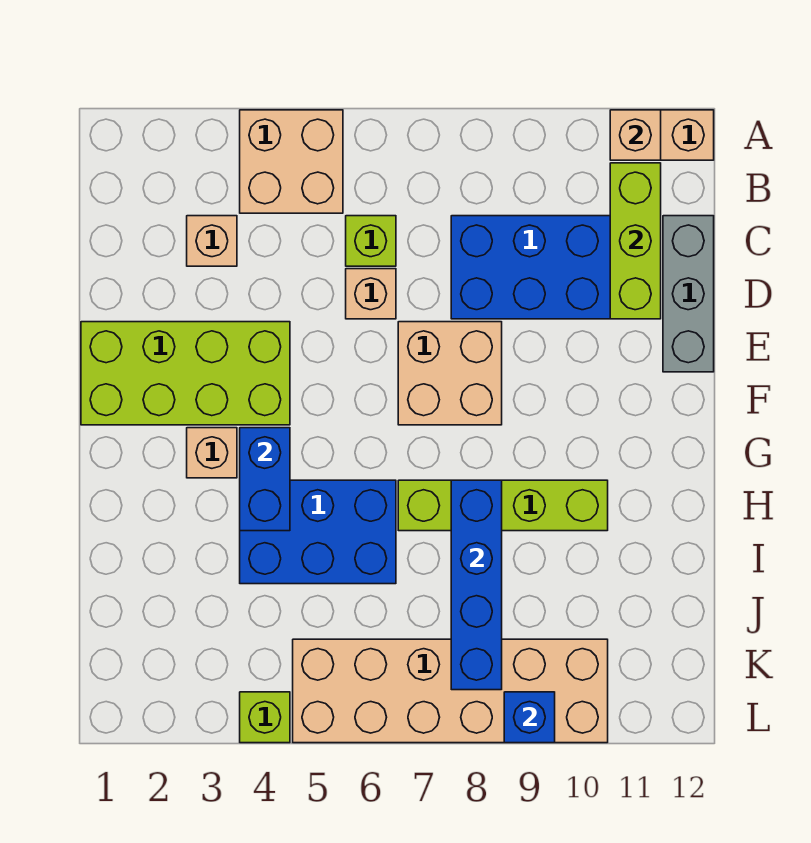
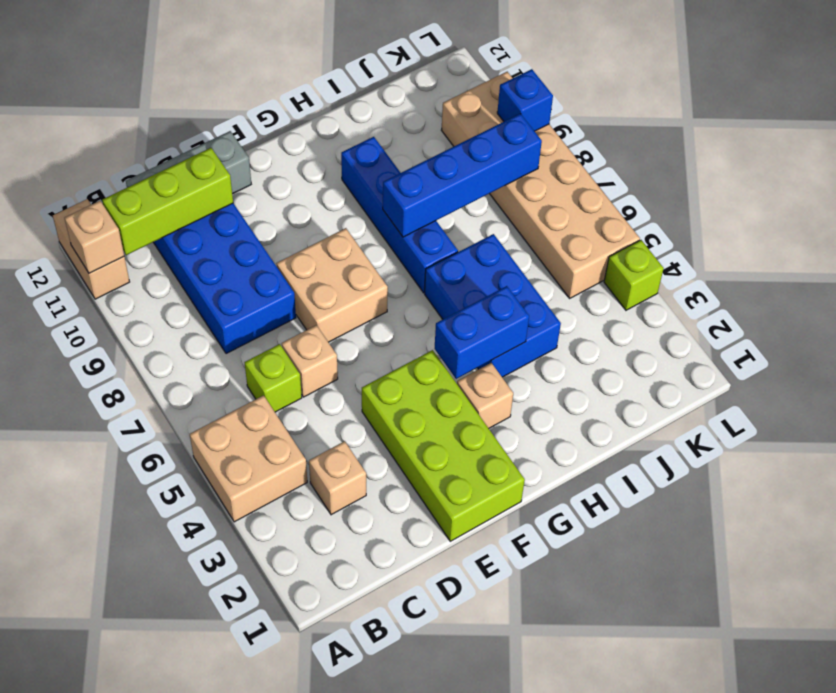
lime brick H7:H10 level 1 -> blue brick H7:H10 level 1

